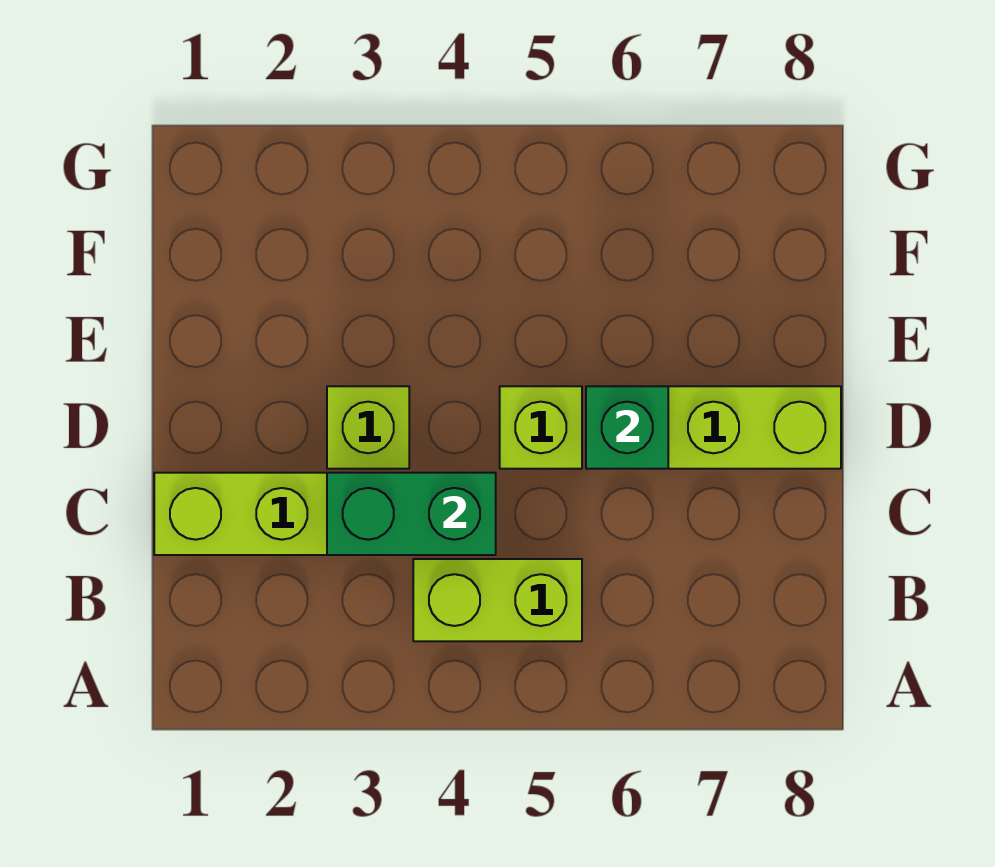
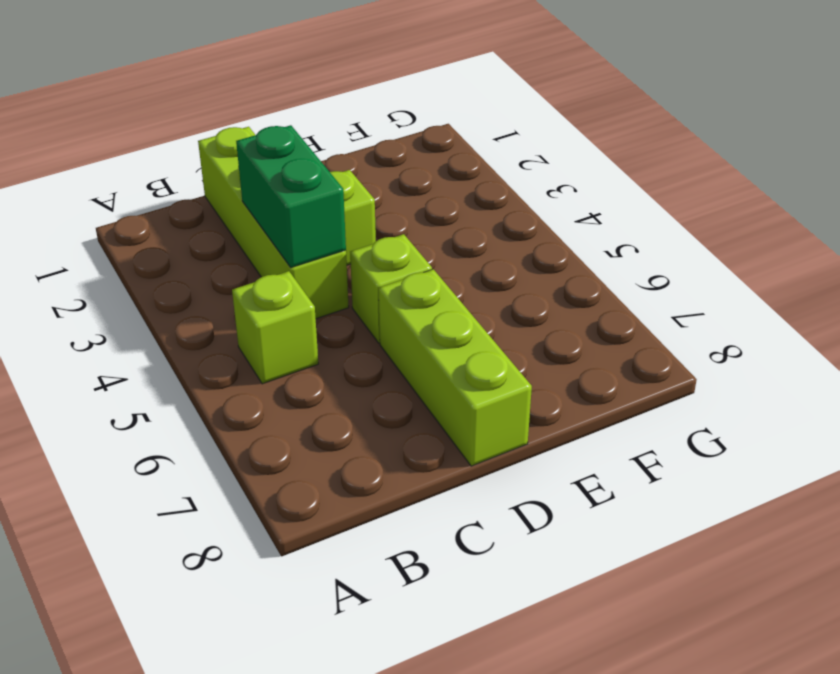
lime brick B4:B5 level 1 -> lime brick B5 level 1
green brick D6 level 2 -> none

